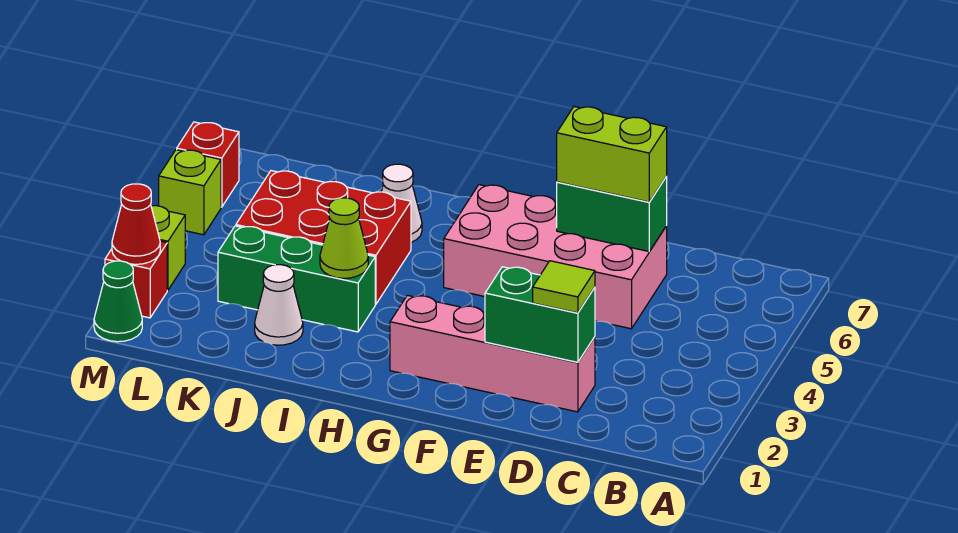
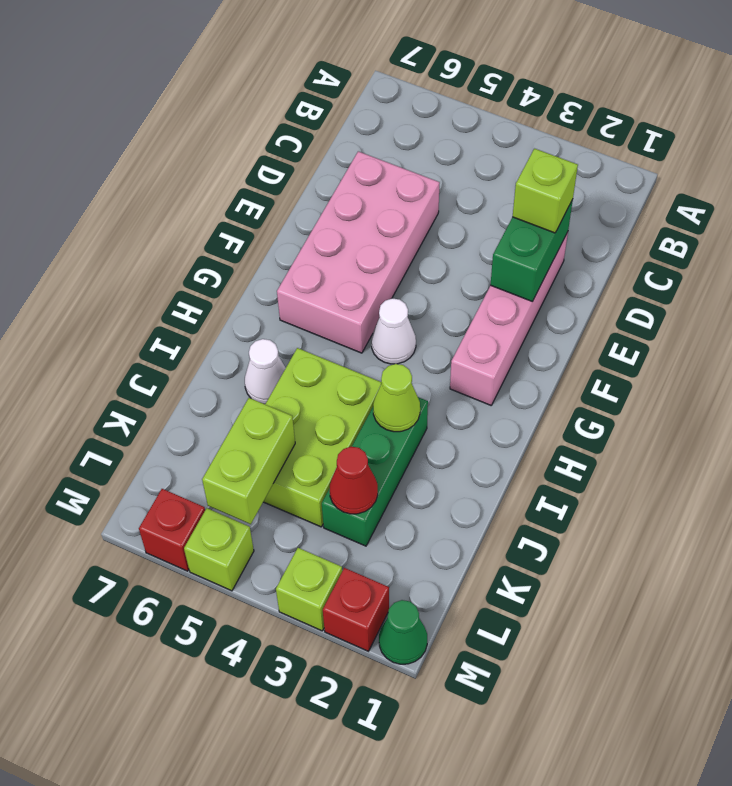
lime tile D2 level 3 -> lime brick D2 level 3
green brick D6:E6 level 2 -> none
lime brick D6:E6 level 3 -> lime brick K5:L5 level 2
red brick I4:K5 level 1 -> lime brick I4:K5 level 1
white cone J2 level 1 -> white cone G4 level 1
red cone M2 level 2 -> red cone K3 level 2

